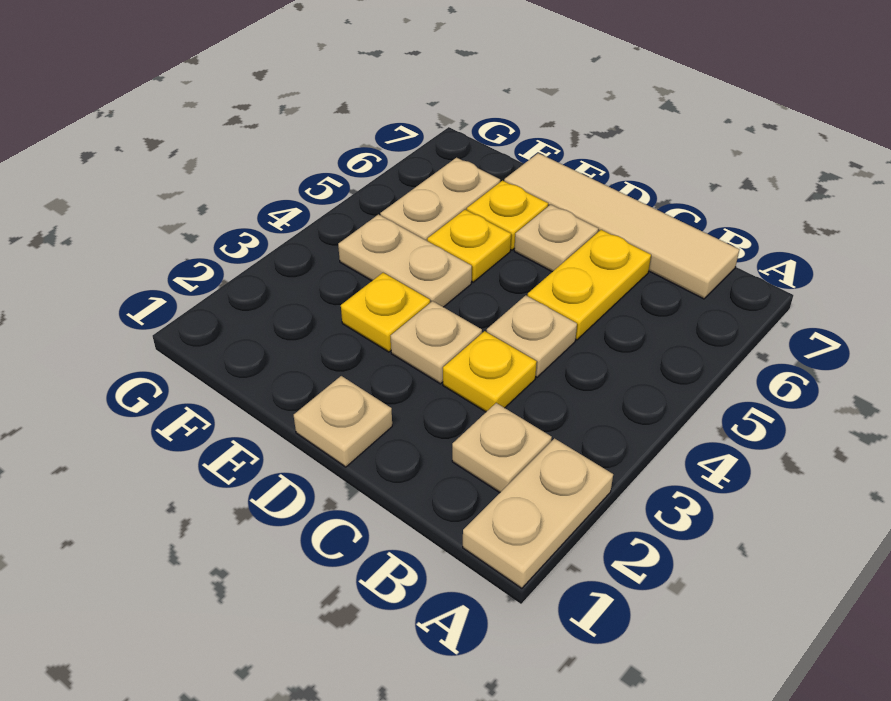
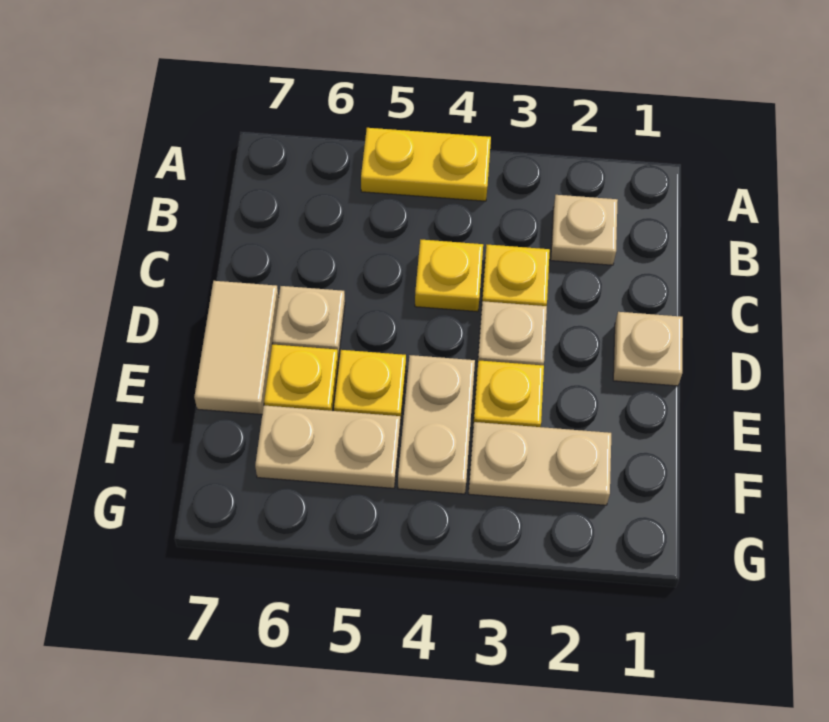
tan plate A1:A2 level 1 -> tan plate F2:F3 level 1
tan tile B7:E7 level 1 -> tan tile D7:E7 level 1
tan plate C4 level 1 -> yellow plate C4 level 1
yellow plate C5:C6 level 1 -> yellow plate A4:A5 level 1

